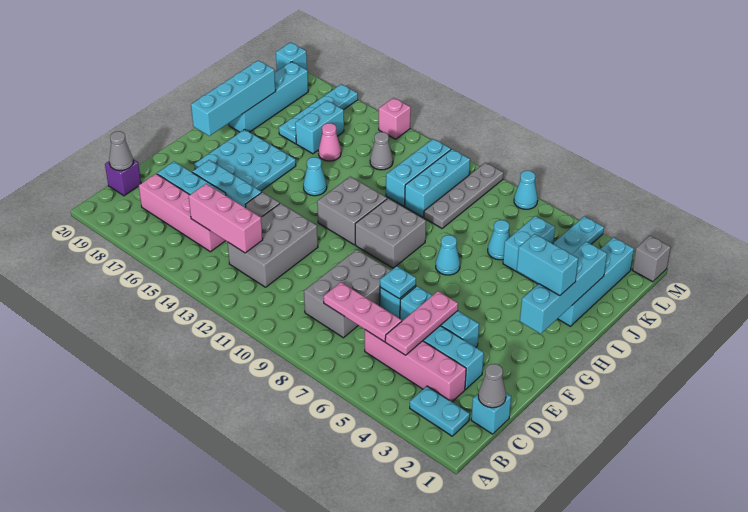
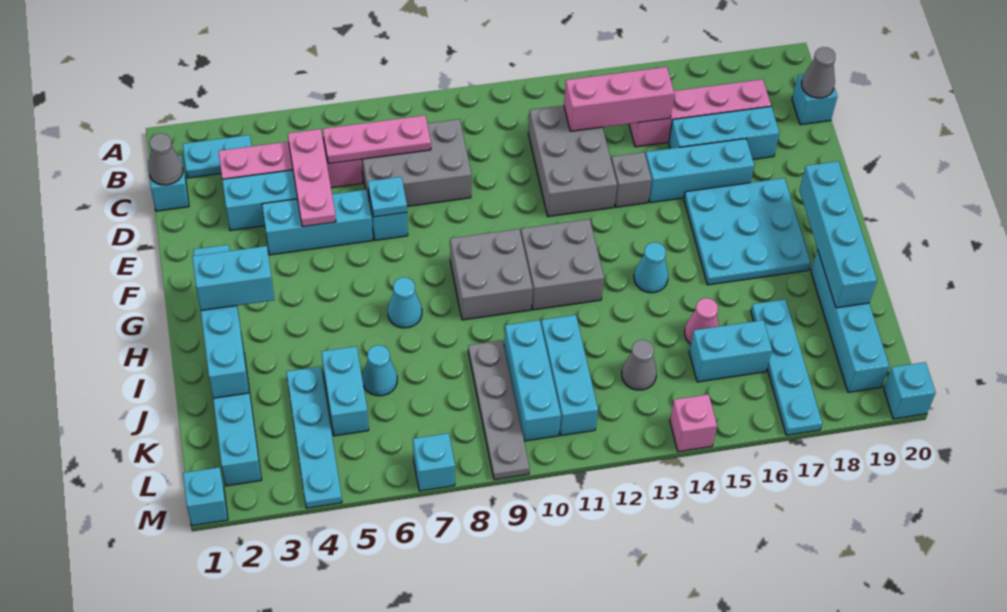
grey brick C8:E9 level 1 -> grey brick C7:D9 level 1
purple brick C20 level 1 -> cyan brick C20 level 1
cyan brick J16:K16 level 1 -> cyan brick K15:K16 level 1
grey brick M1 level 1 -> cyan brick M1 level 1
cyan cone M7 level 1 -> cyan brick M7 level 1

